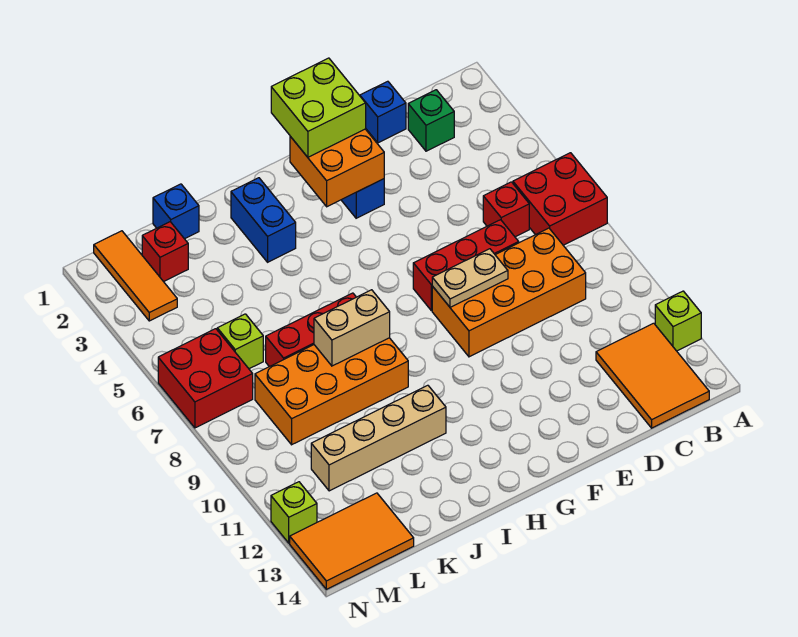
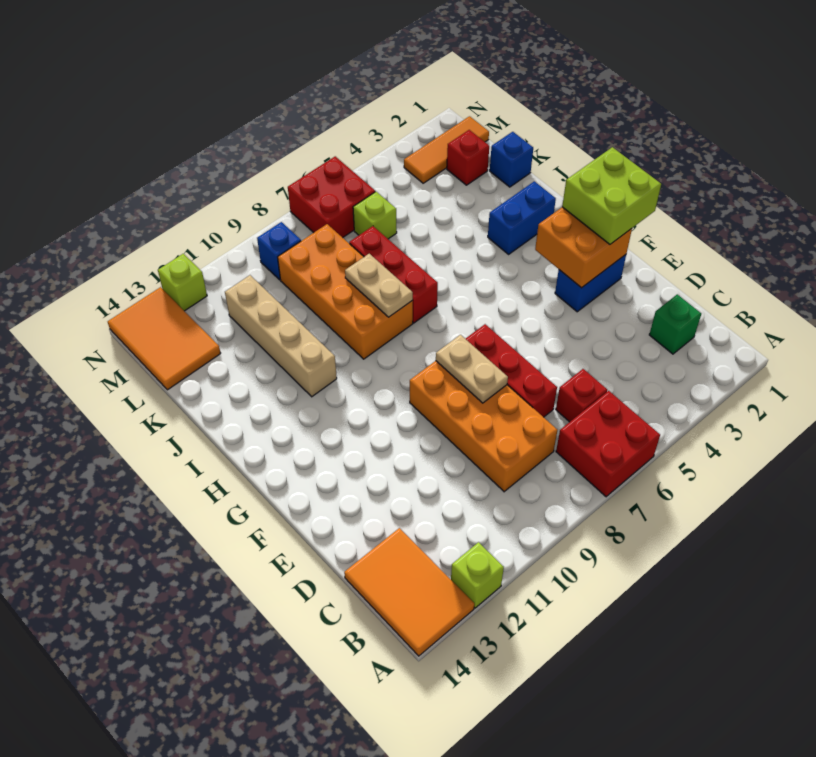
orange tile B12:C14 level 1 -> orange tile A13:C14 level 1
blue brick D1 level 1 -> blue brick M9 level 1
tan brick I8:J8 level 2 -> tan plate I8:J8 level 2

